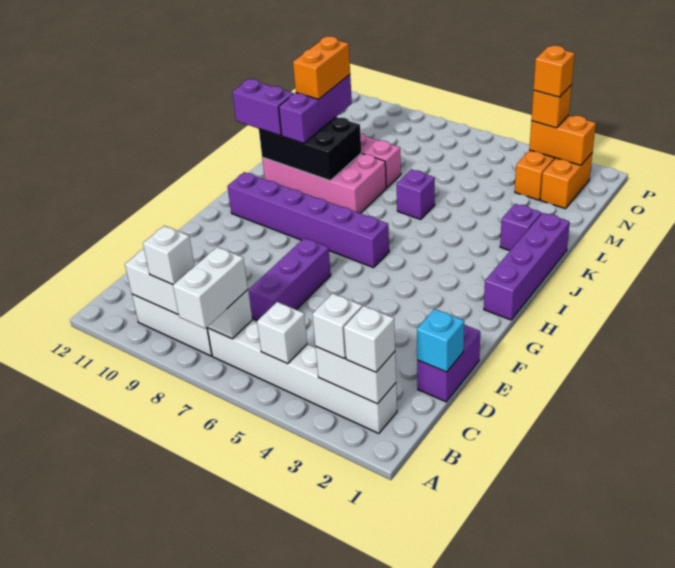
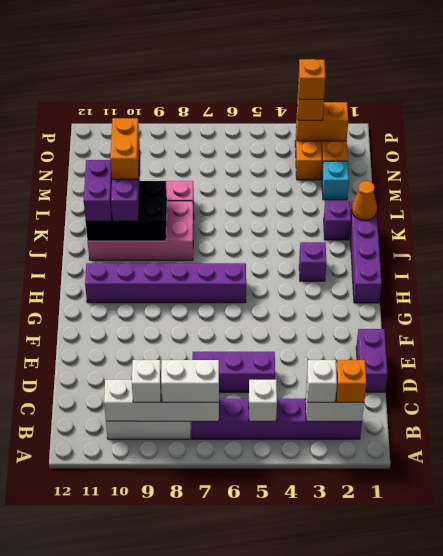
white brick A7:B7 level 3 -> white brick B7:B8 level 3
white brick B2:B7 level 1 -> purple brick B2:B7 level 1
white brick B2 level 3 -> orange brick B2 level 3
cyan brick D1 level 2 -> cyan brick M2 level 1
purple brick D7:F7 level 1 -> purple brick D5:D7 level 1
purple brick J11:J12 level 3 -> purple brick J11:K11 level 3
none -> orange cone K1 level 2
purple brick K6 level 1 -> purple brick I3 level 1

